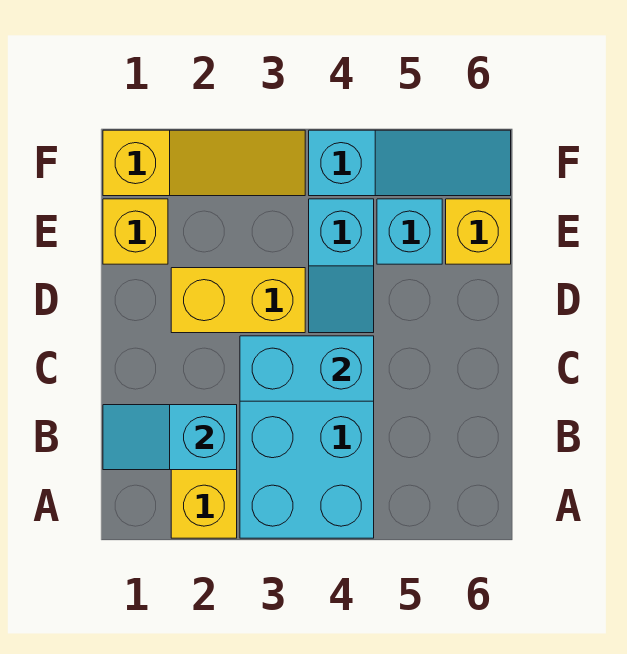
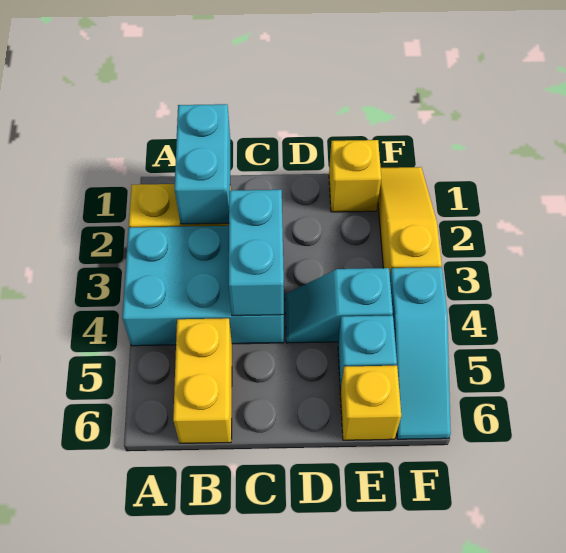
cyan slope B1:B2 level 2 top 2 -> cyan brick B1:B2 level 2
yellow brick D2:D3 level 1 -> yellow brick B5:B6 level 1
yellow slope F1:F3 level 1 top 1 -> yellow slope F1:F3 level 1 top 3

